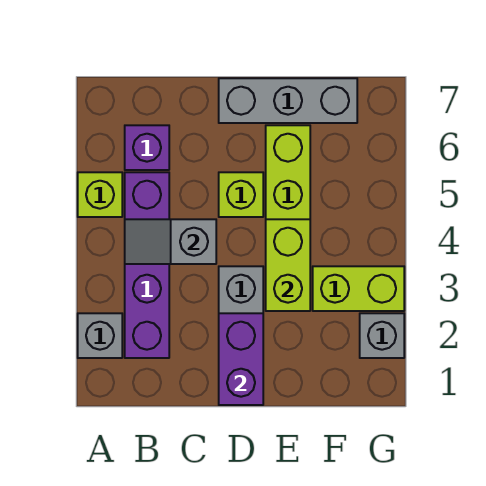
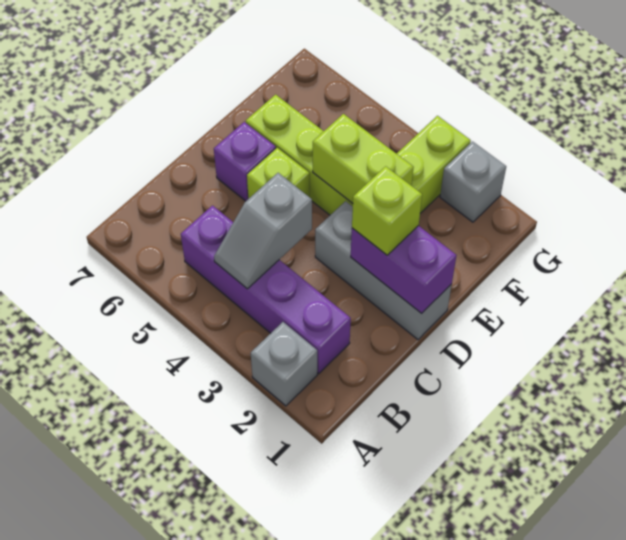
lime brick A5 level 1 -> lime brick D2 level 3
purple brick B6 level 1 -> purple brick D6 level 1
grey brick D7:F7 level 1 -> none

